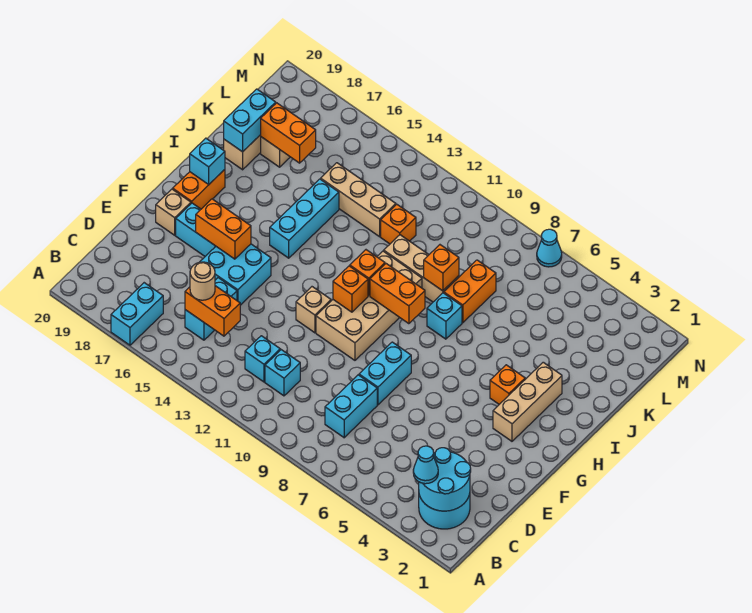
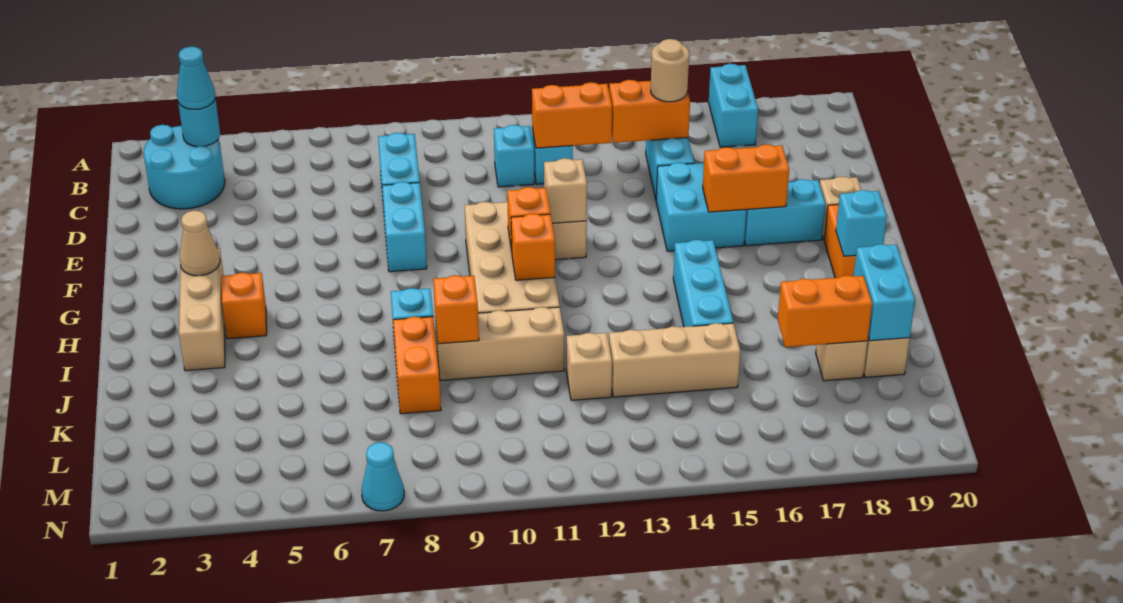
cyan round brick B2:C3 level 2 -> cyan round brick B3 level 2
none -> tan brick F12 level 2
none -> tan cone G3 level 2
orange brick H9:H10 level 2 -> orange brick C12:C13 level 2
orange brick K12 level 1 -> tan brick K12 level 1

